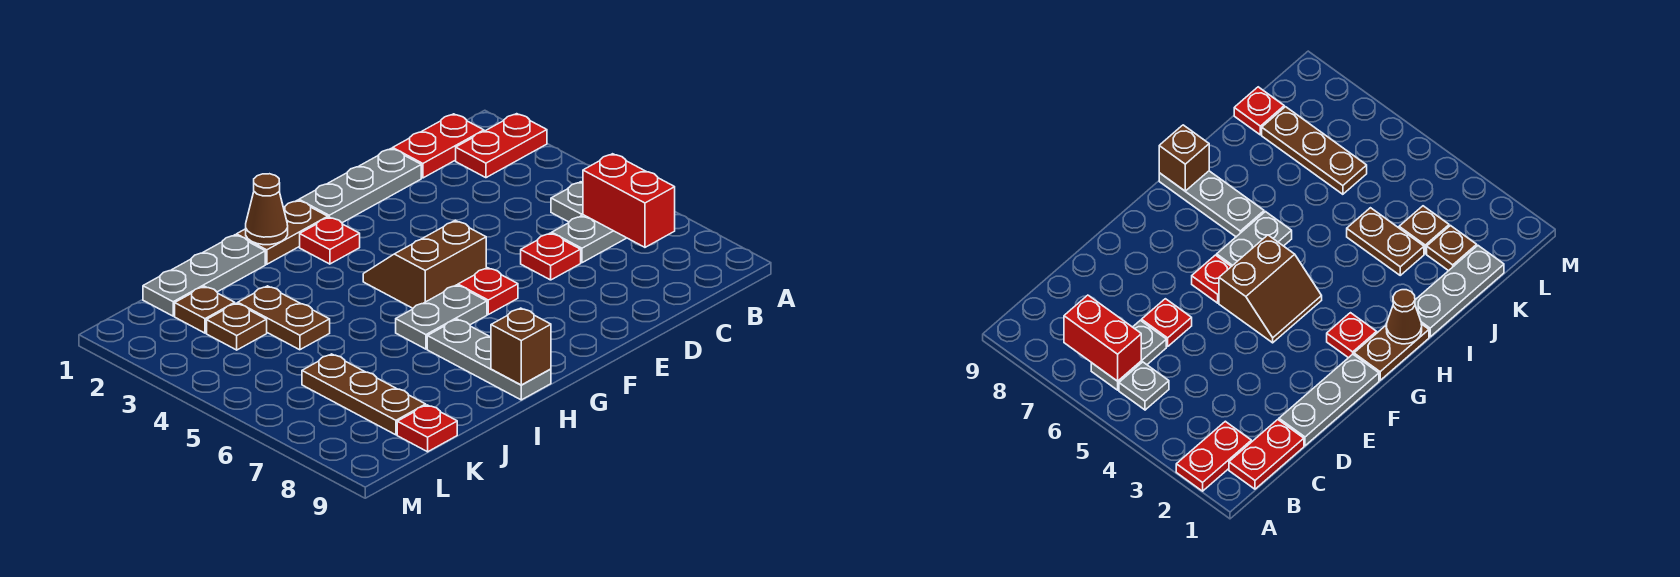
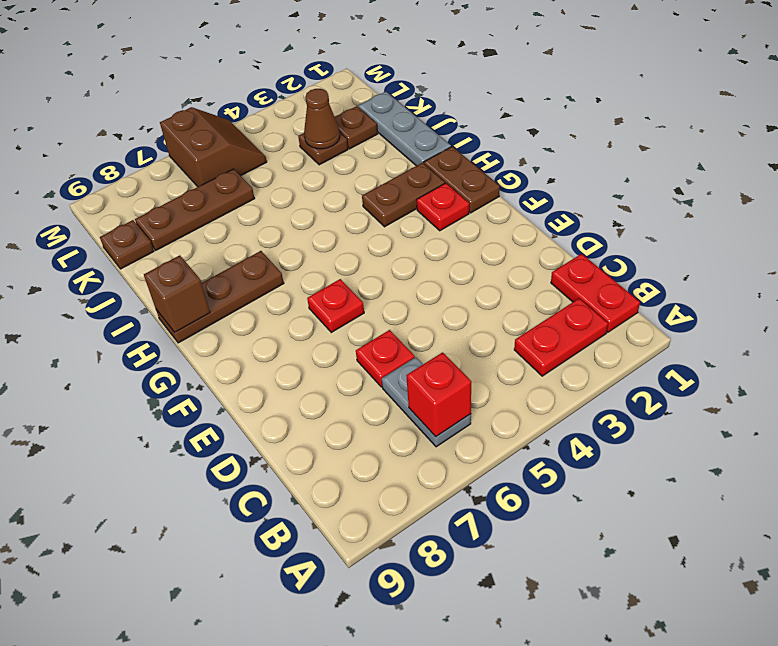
red plate A2:B2 level 1 -> red plate B2:B3 level 1
grey plate B5 level 1 -> none
red brick B6:B7 level 2 -> red brick B6 level 2
grey plate D1:F1 level 1 -> none
brown slope F4:G5 level 1 top 5 -> brown slope L5:M6 level 1 top 6
grey plate G6:H6 level 1 -> none
brown cone H1 level 2 -> brown cone K3 level 2
grey plate H7:H9 level 1 -> brown plate H7:H9 level 1
brown plate J3:J4 level 1 -> brown plate H2:H3 level 1
red plate K9 level 1 -> brown plate K9 level 1

